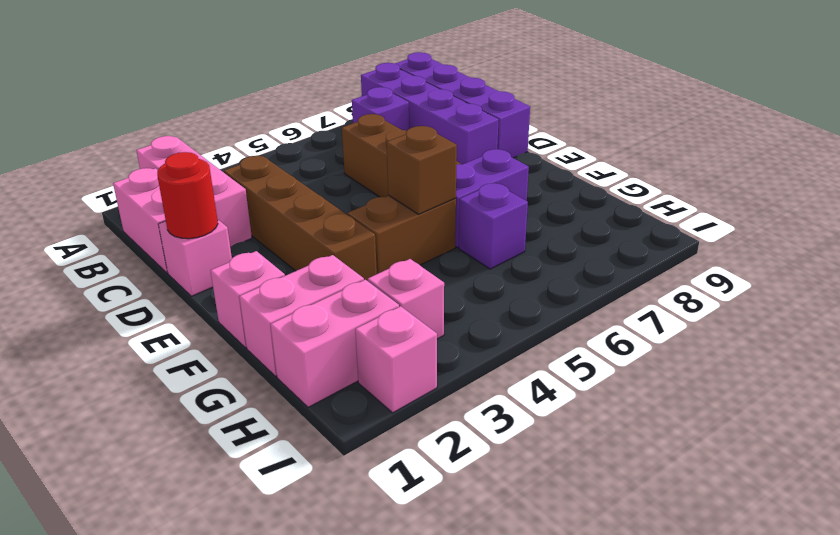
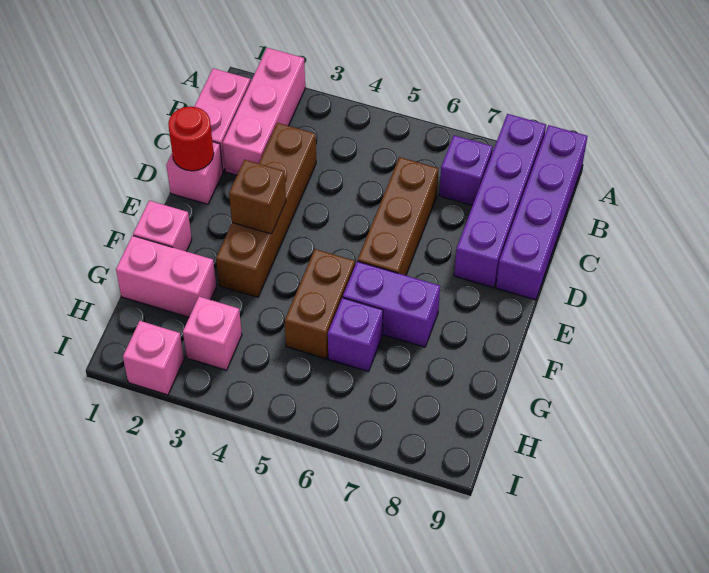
brown brick F4:F5 level 1 -> brown brick F5:G5 level 1
brown brick F5 level 2 -> brown brick E3 level 2
pink brick H1:H2 level 1 -> none

